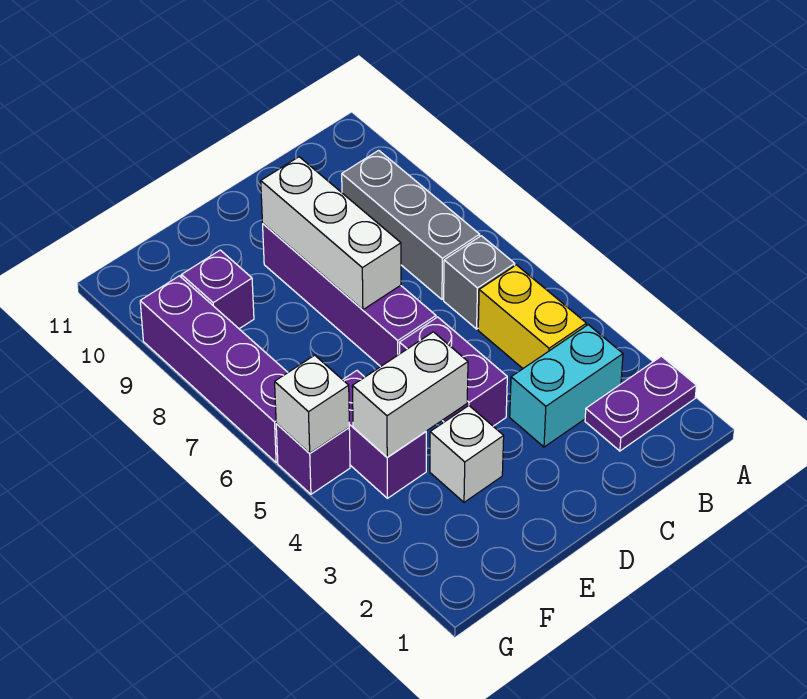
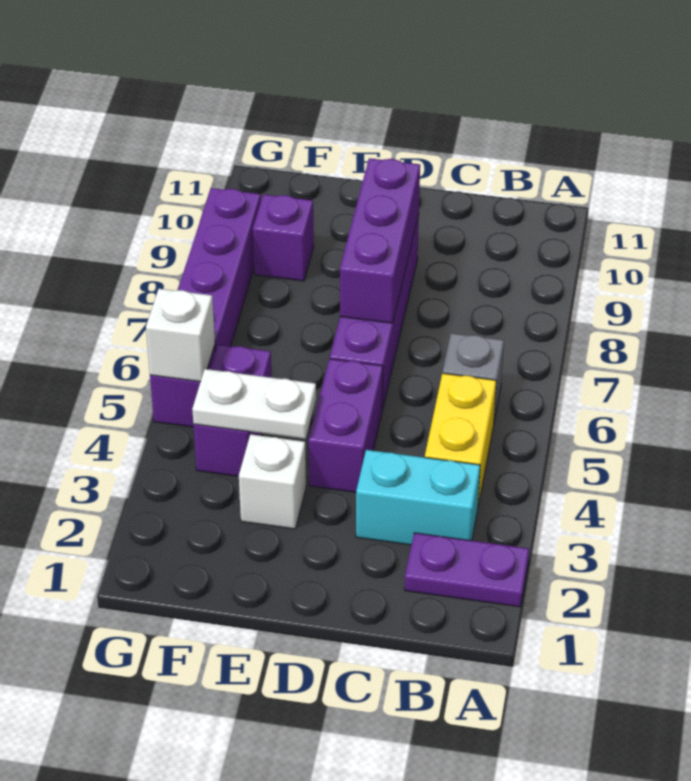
grey brick B7:B9 level 1 -> none
white brick D7:D9 level 2 -> purple brick D7:D9 level 2
white brick E4:F4 level 2 -> white plate E4:F4 level 2

